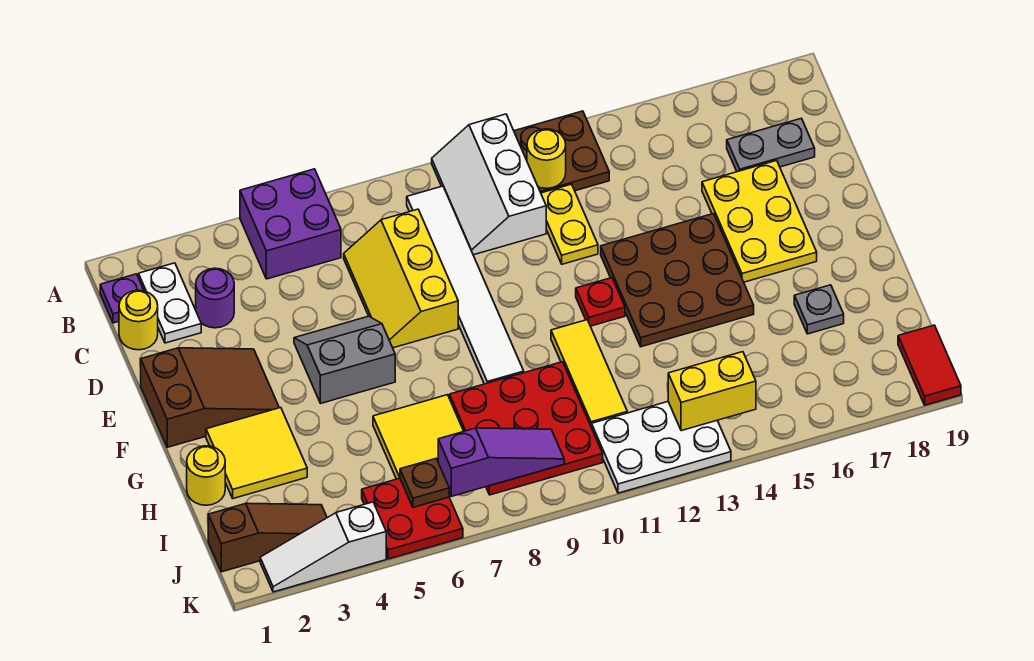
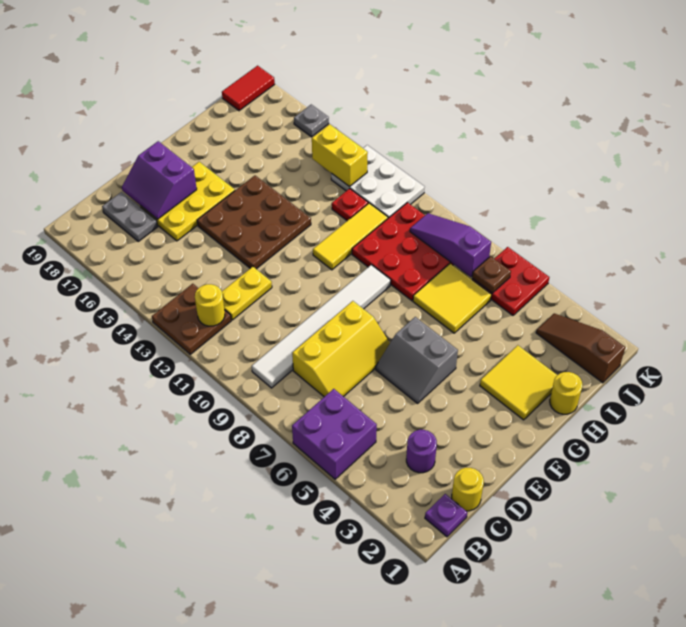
white slope A10:C11 level 1 top 11 -> none
white plate B2:C2 level 1 -> none
none -> purple slope D17:E18 level 2 top E
brown slope E1:F3 level 1 top 1 -> none
red plate F12 level 1 -> red plate I12 level 1
grey plate H17 level 1 -> grey plate K16 level 1
white slope K2:K4 level 1 top 4 -> none

